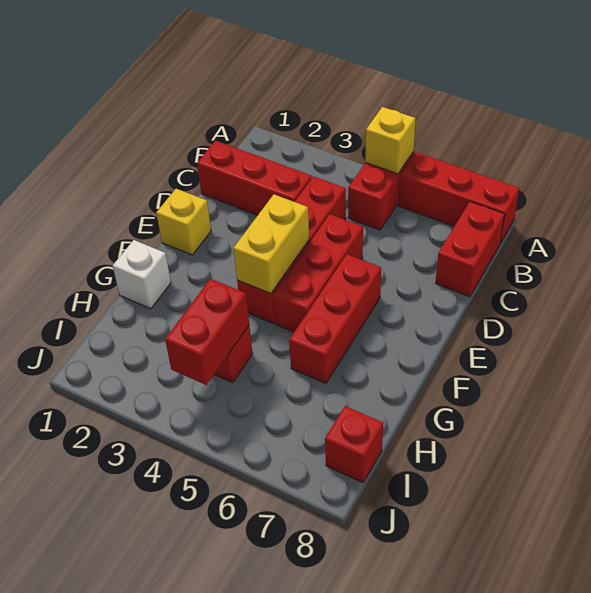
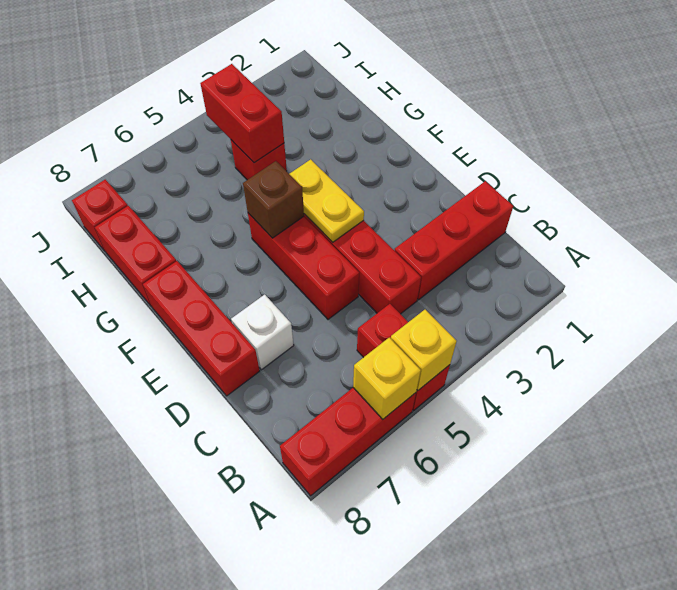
red brick B8:C8 level 1 -> red brick G8:H8 level 1
yellow brick E1 level 1 -> yellow brick A6 level 2
yellow brick E4:F4 level 2 -> yellow plate E4:F4 level 2
red brick E6:G6 level 1 -> red brick D8:F8 level 1
none -> brown brick F5 level 2
white brick G1 level 1 -> white brick D7 level 1

